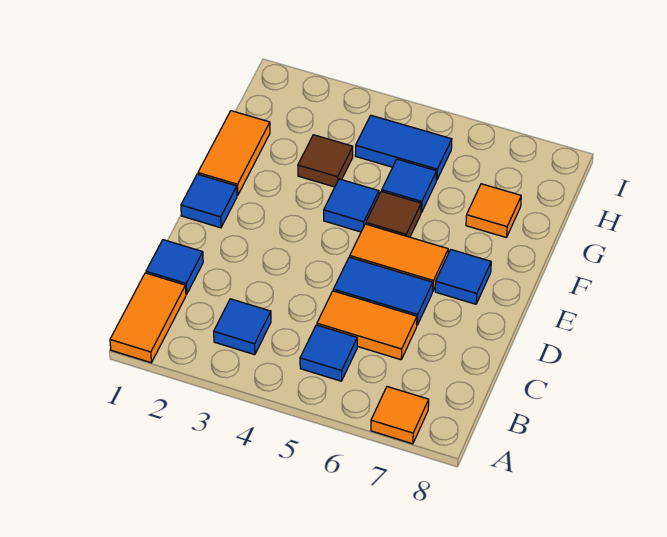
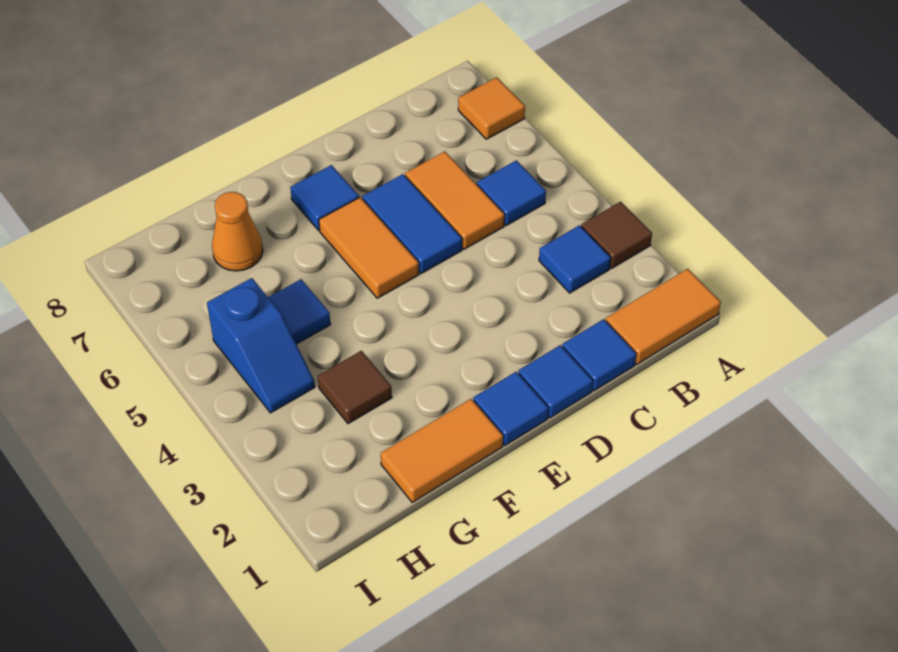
blue tile F4 level 1 -> blue tile D1 level 1
brown tile F5 level 1 -> brown tile A3 level 1
orange tile G7 level 1 -> orange cone G7 level 1
blue tile H4:H5 level 1 -> blue slope H4:H5 level 1 top 5

